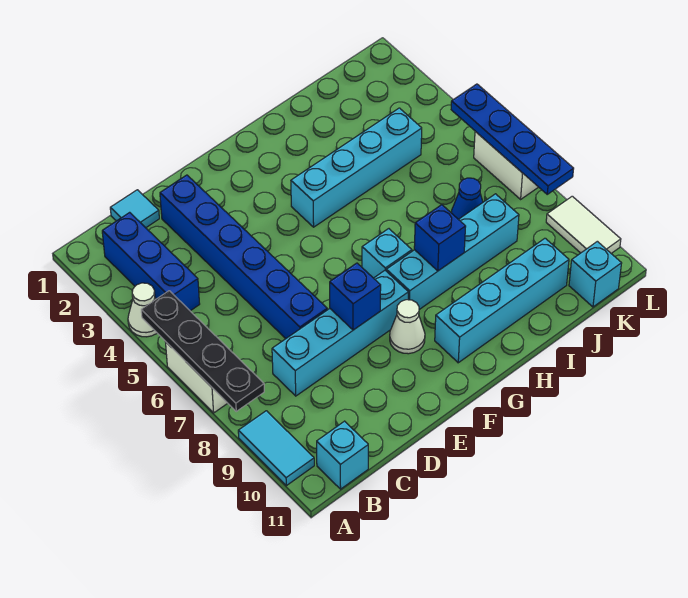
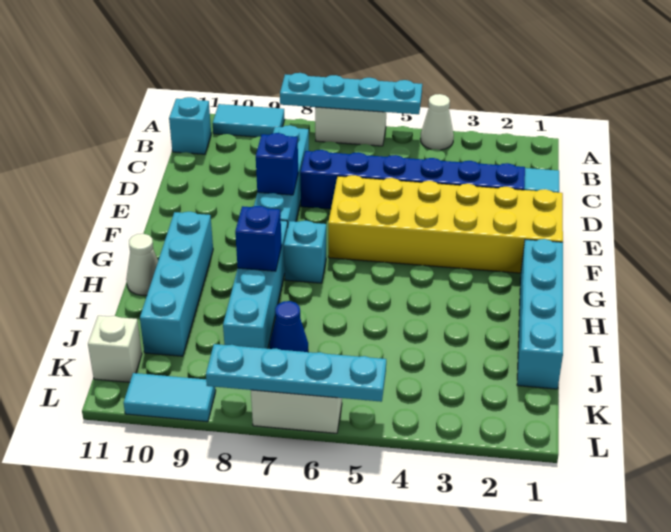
black plate A5:A8 level 2 -> cyan plate A5:A8 level 2
blue brick B2:B4 level 1 -> none
none -> yellow brick E1:F6 level 1
white cone F9 level 1 -> white cone H11 level 1
cyan brick G4:J4 level 1 -> cyan brick G1:J1 level 1
cyan brick K11 level 1 -> white brick K11 level 1
blue plate L5:L8 level 2 -> cyan plate L5:L8 level 2
white tile L9:L10 level 1 -> cyan tile L9:L10 level 1

